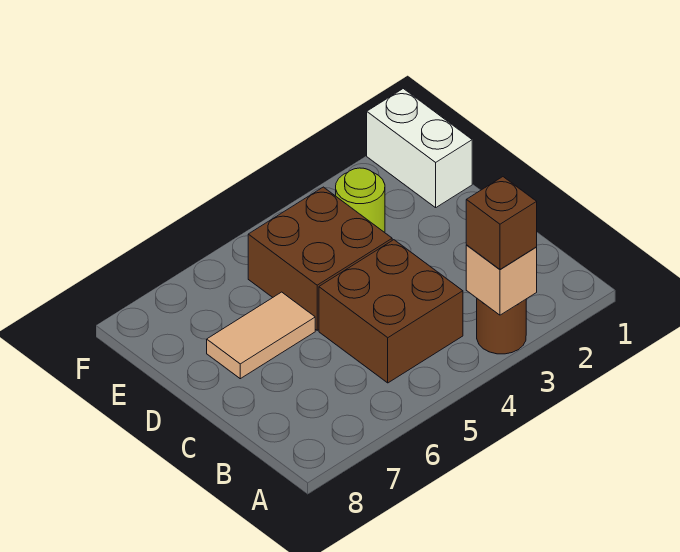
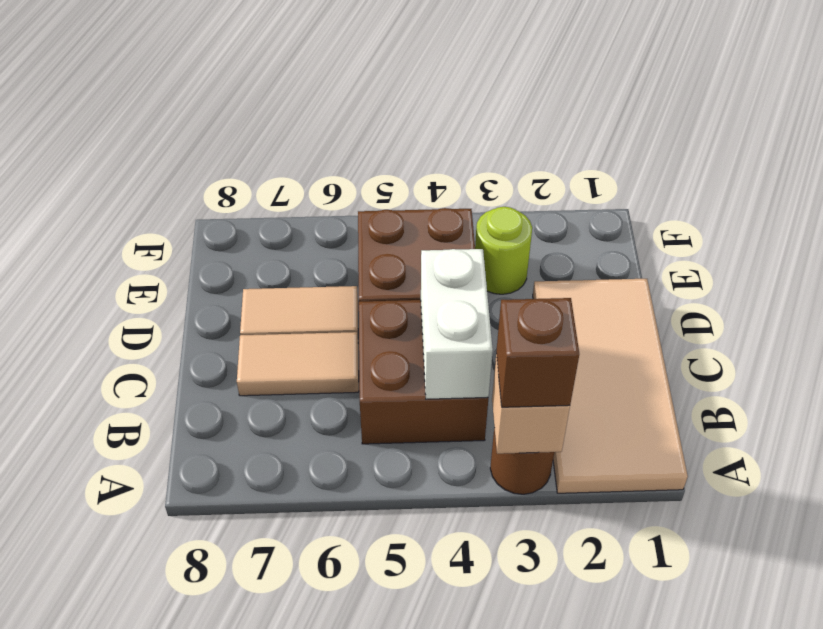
none -> tan tile A1:D2 level 1
none -> tan tile C6:C7 level 1
white brick E1:F1 level 1 -> white brick B4:C4 level 2

